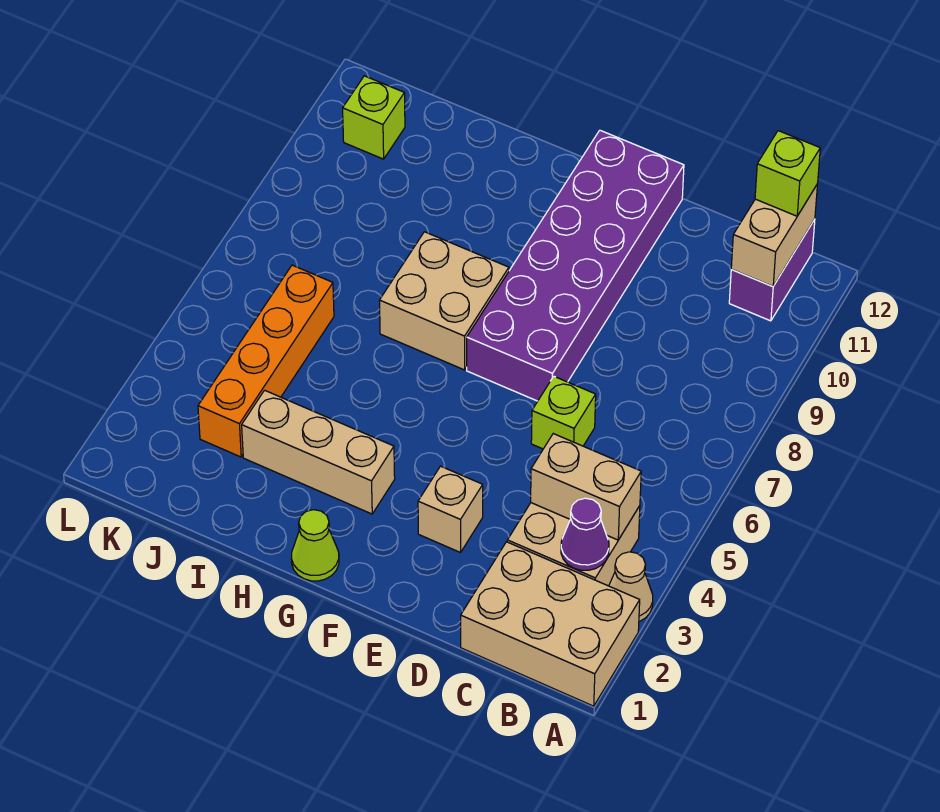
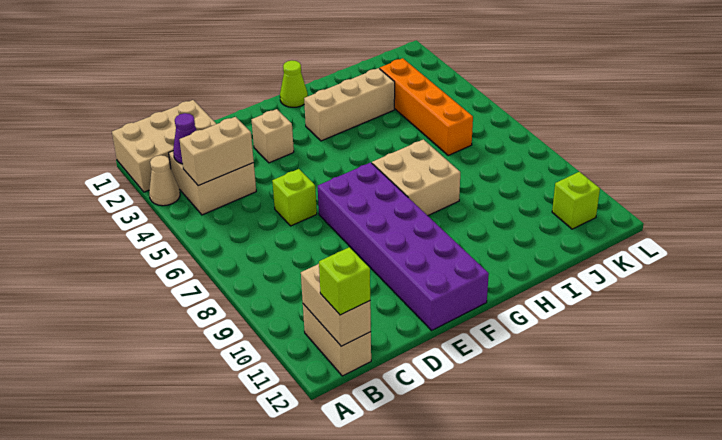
purple brick B11:B12 level 1 -> tan brick B11:B12 level 1

